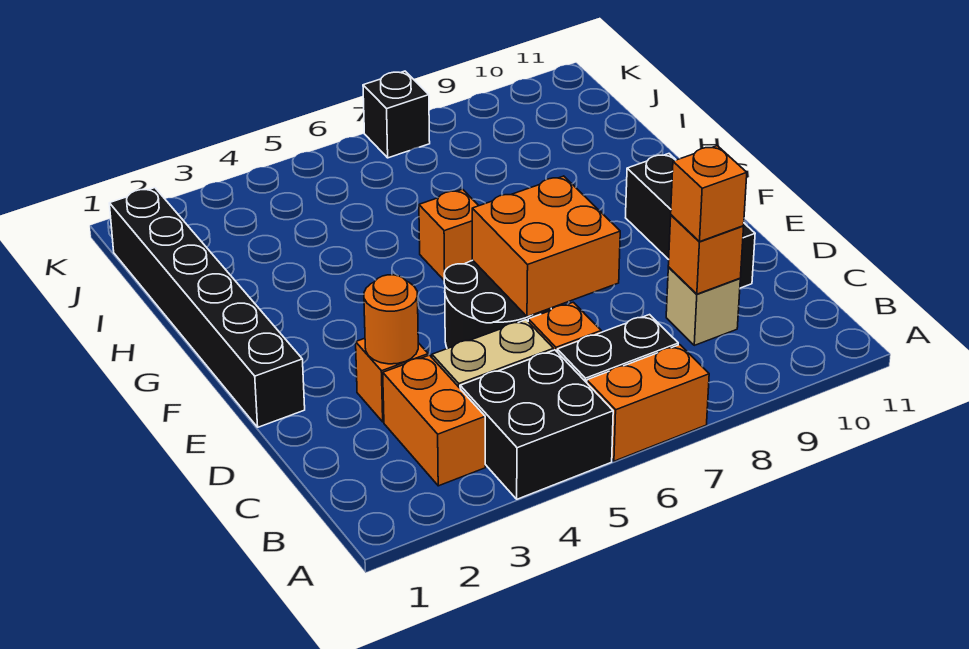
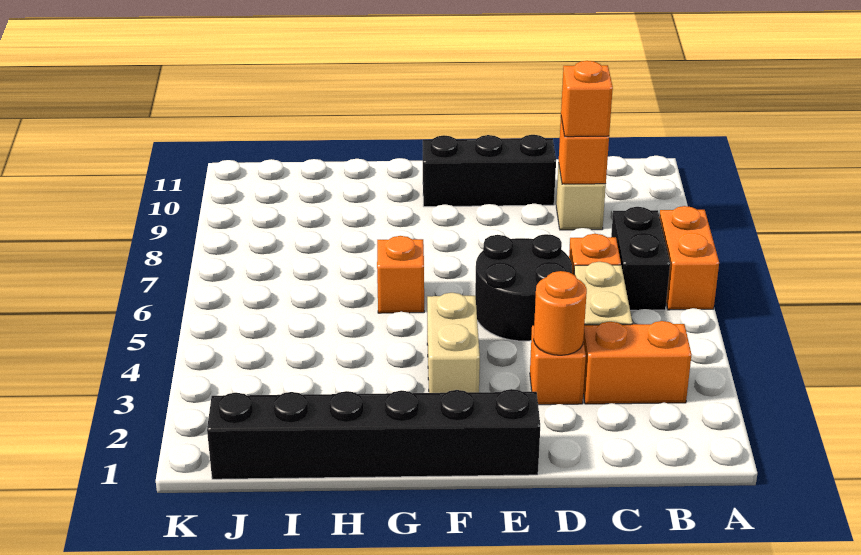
black brick A4:B5 level 1 -> none
orange brick D6:E7 level 2 -> none
none -> tan brick F3:F4 level 1
black brick K7 level 1 -> none

